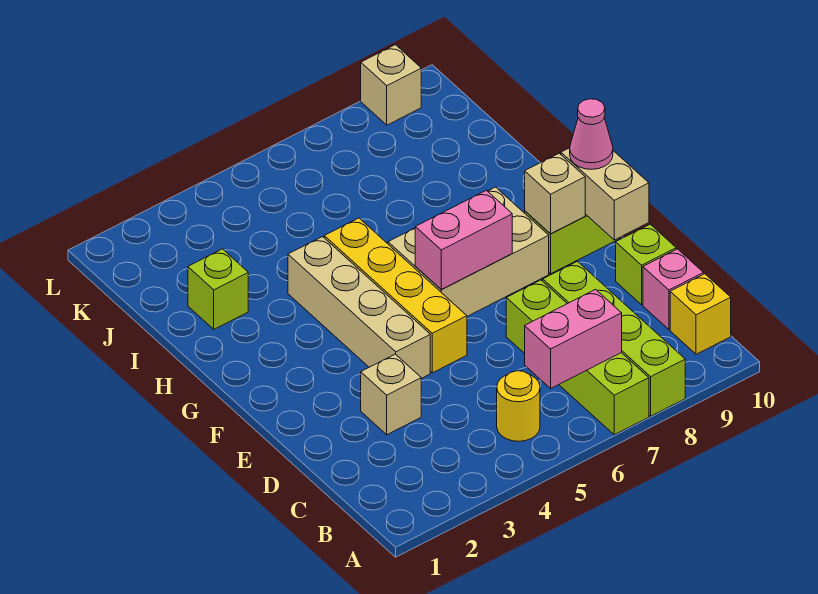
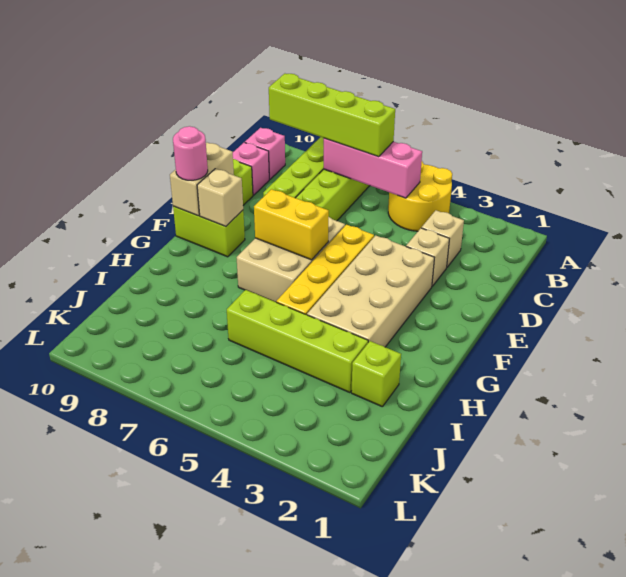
yellow round brick B5 level 1 -> yellow round brick A4:B5 level 1
pink brick B6:B7 level 2 -> pink brick B5:B7 level 2
none -> lime brick B6:B9 level 3
yellow brick B10 level 1 -> pink brick B10 level 1
tan brick E4:H4 level 1 -> tan brick E3:H4 level 1
tan brick F6:G8 level 1 -> tan brick E6:G7 level 1
pink brick F6:F7 level 2 -> yellow brick F6:F7 level 2
pink cone F10 level 3 -> pink round brick F10 level 3
none -> lime brick I3:I6 level 1
tan brick L9 level 1 -> tan brick C3 level 1

